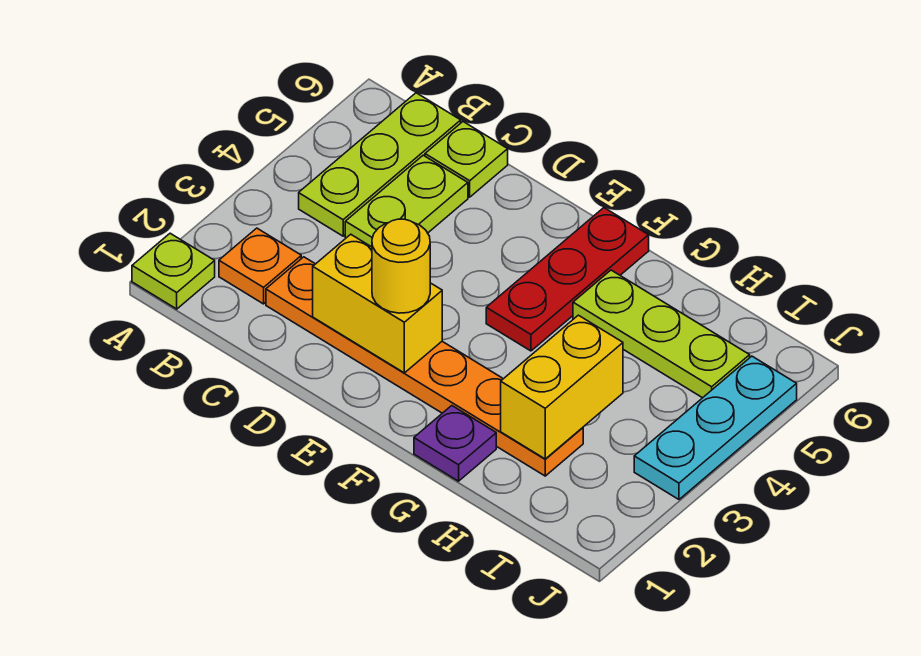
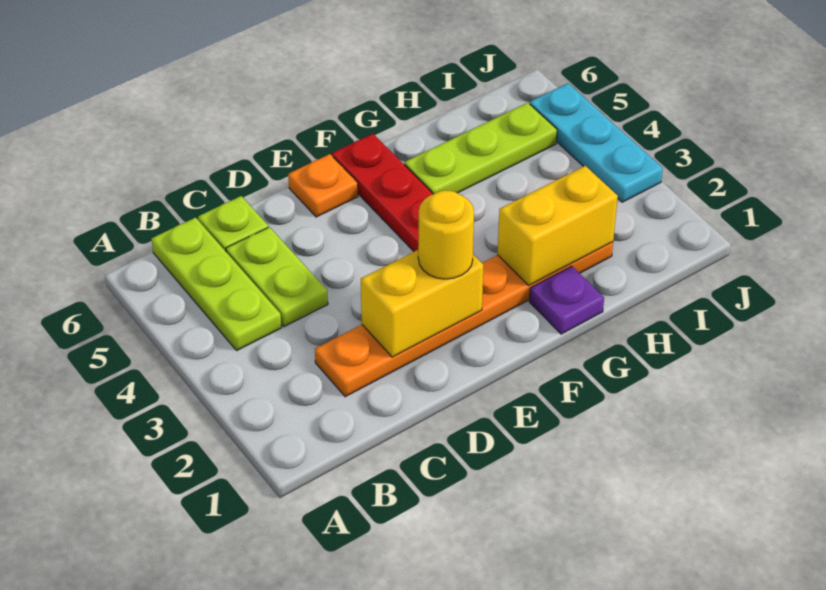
lime plate A1 level 1 -> none
orange plate B2 level 1 -> orange plate E6 level 1
yellow brick H2:H3 level 2 -> yellow brick G2:H2 level 2

